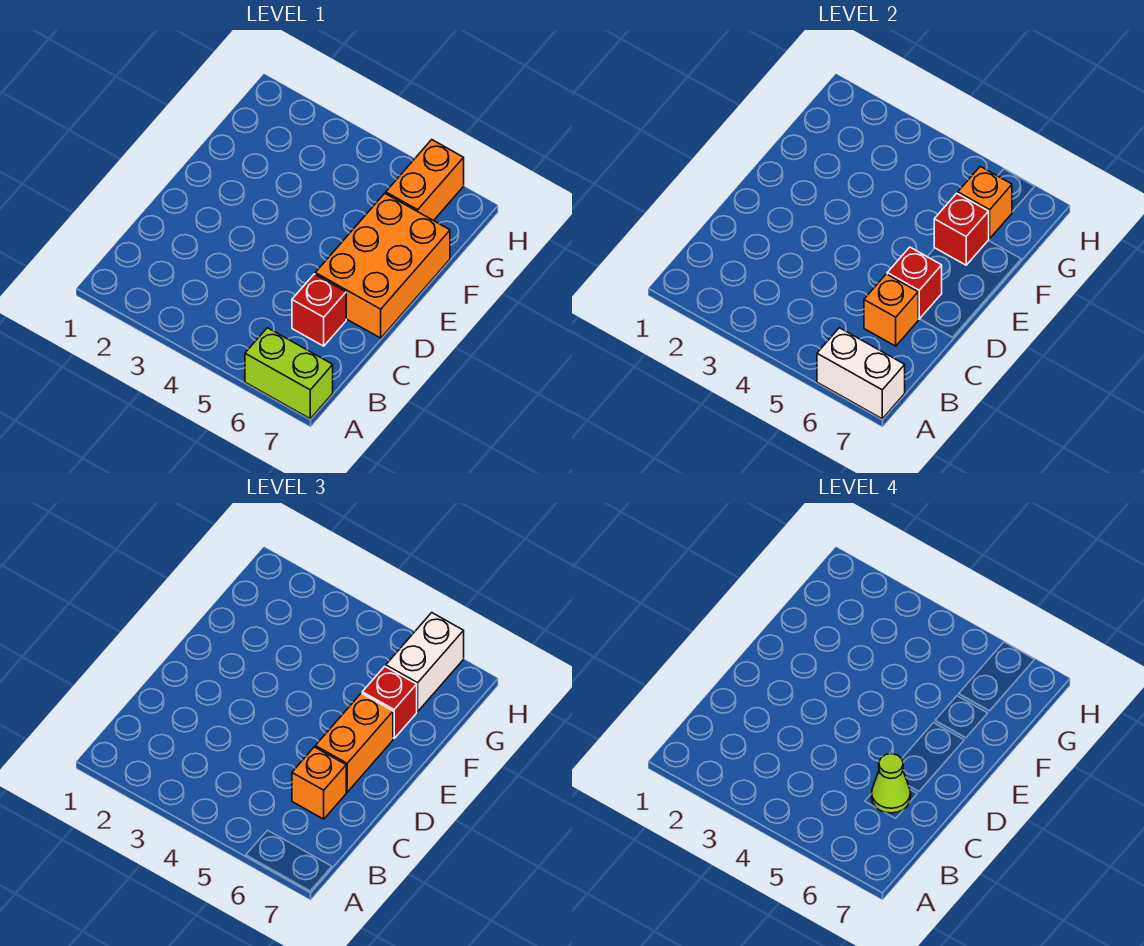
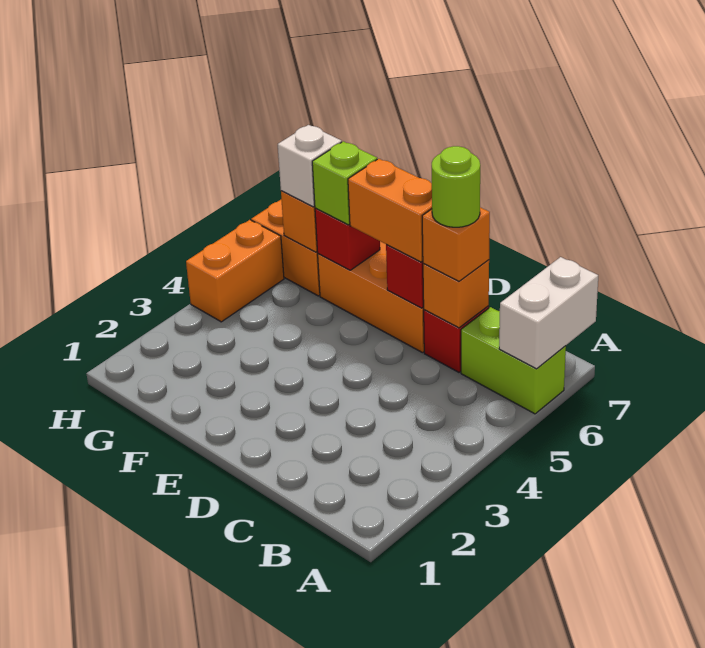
lime brick A6:A7 level 1 -> lime brick A6:B6 level 1
lime cone C6 level 4 -> lime round brick C6 level 4
red brick F6 level 3 -> lime brick F6 level 3
white brick G6:H6 level 3 -> white brick G6 level 3
none -> orange brick H4:H5 level 1

